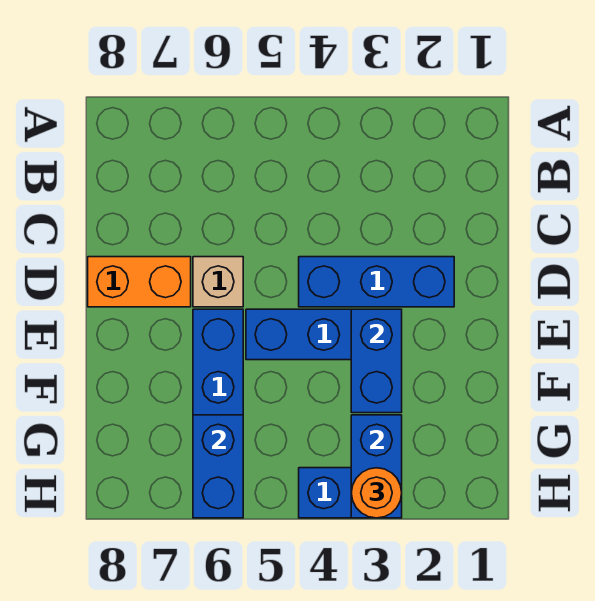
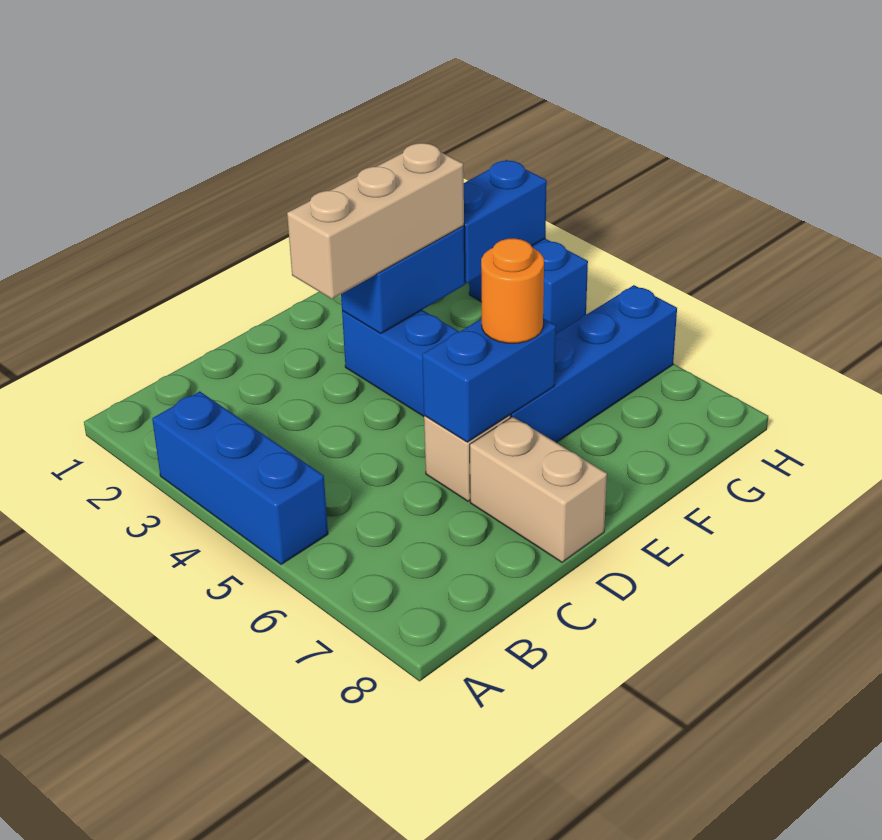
blue brick D2:D4 level 1 -> blue brick A3:A5 level 1
none -> tan brick D3:F3 level 3
orange brick D7:D8 level 1 -> tan brick D7:D8 level 1
blue brick G6:H6 level 2 -> blue brick D6:E6 level 2
orange round brick H3 level 3 -> orange round brick E6 level 3

